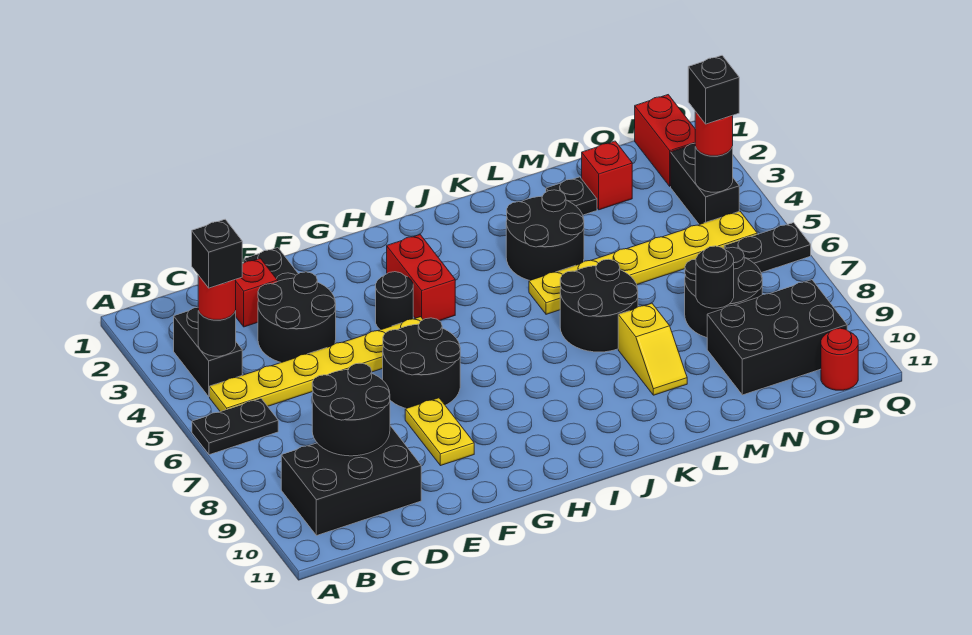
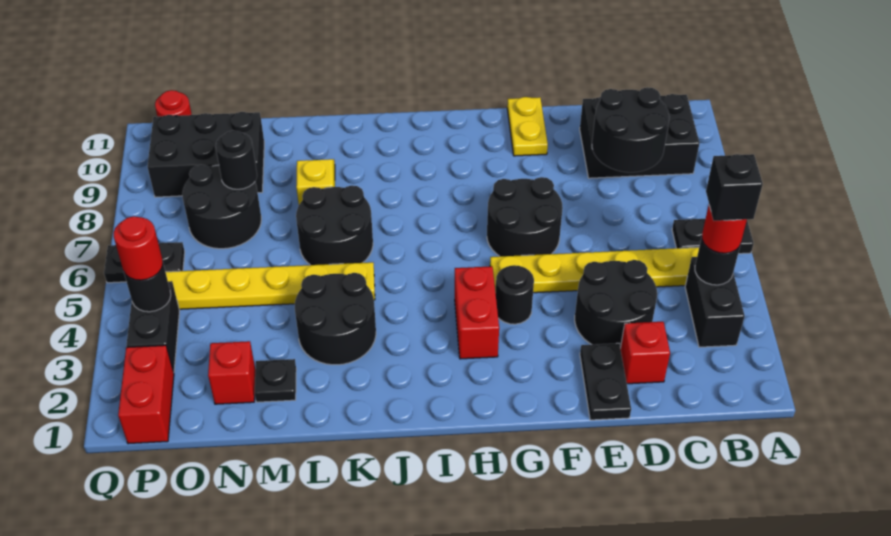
yellow plate F8:F9 level 1 -> yellow plate F10:F11 level 1
black brick P4 level 4 -> none

